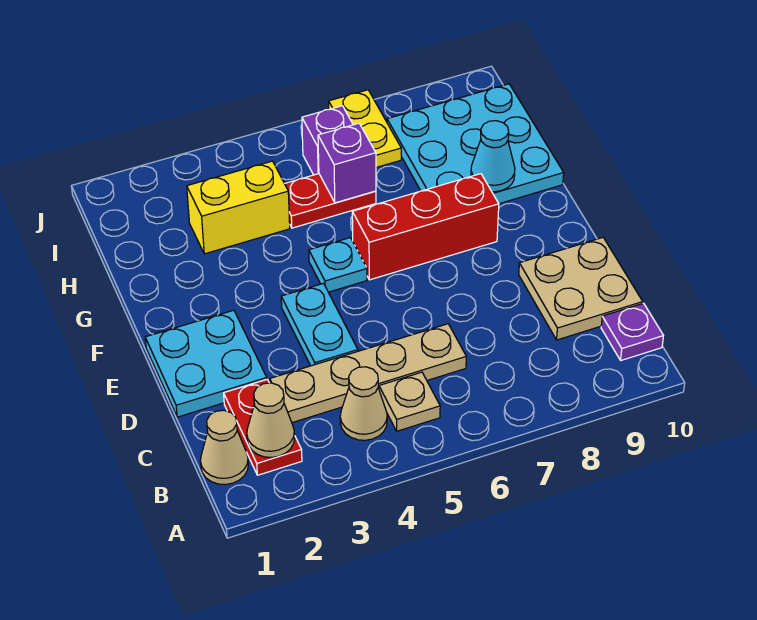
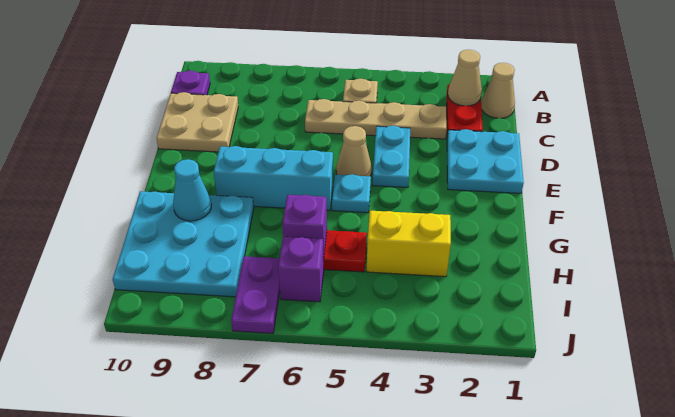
tan cone B4 level 1 -> tan cone E5 level 1
red brick F6:F8 level 1 -> cyan brick F6:F8 level 1
yellow plate I7:J7 level 1 -> purple plate I7:J7 level 1

